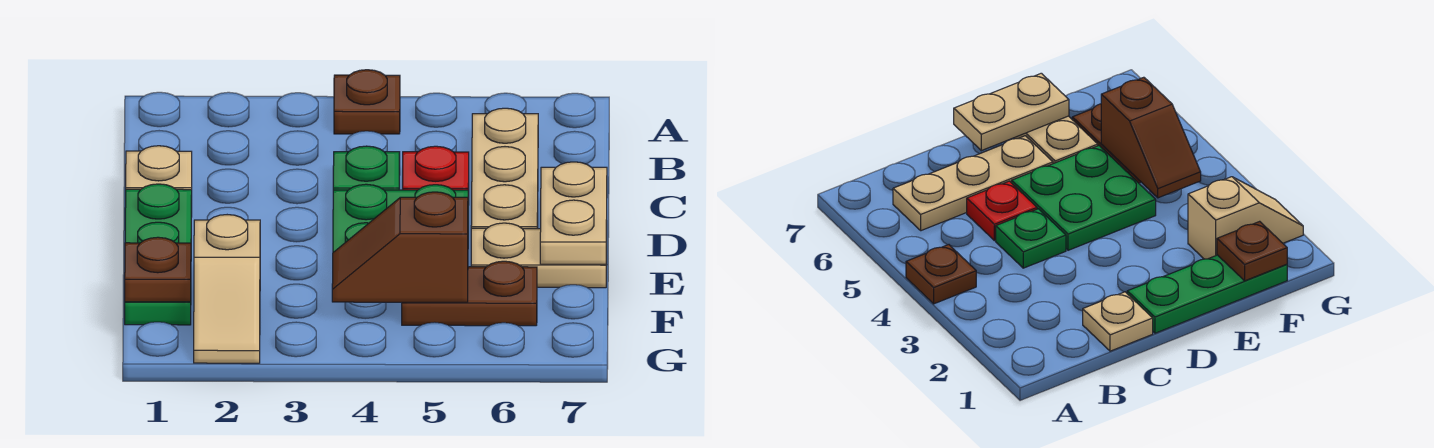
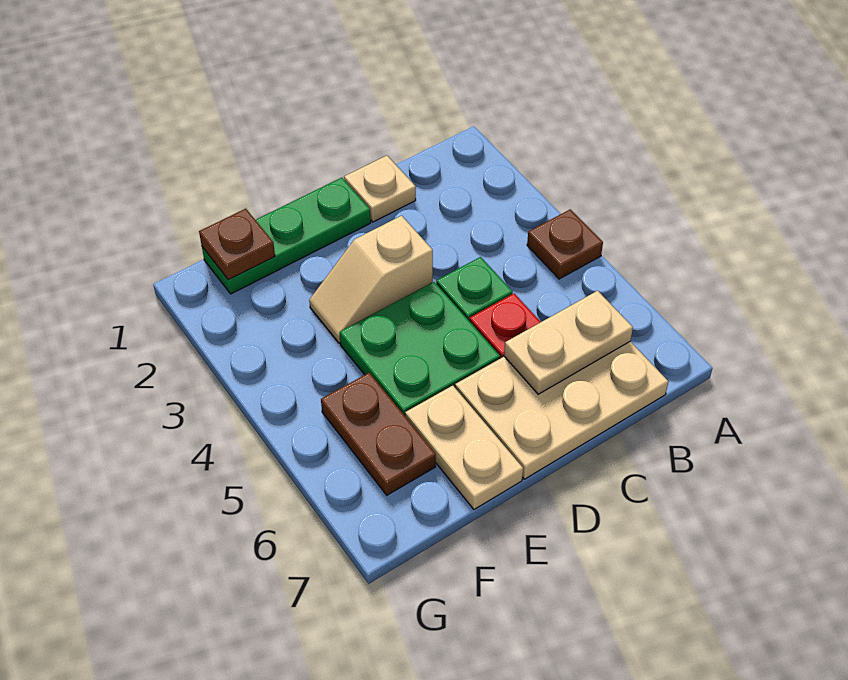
tan plate B6:D6 level 1 -> tan plate B6:D7 level 1
tan plate D7:E7 level 2 -> tan plate B6:C6 level 2
tan slope F2:G2 level 1 top F -> tan slope D3:E3 level 1 top D
brown slope F4:F5 level 2 top 5 -> none

